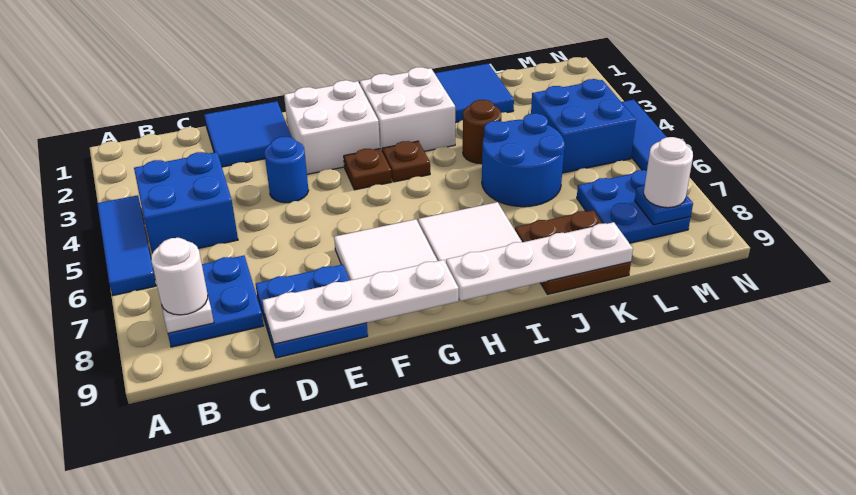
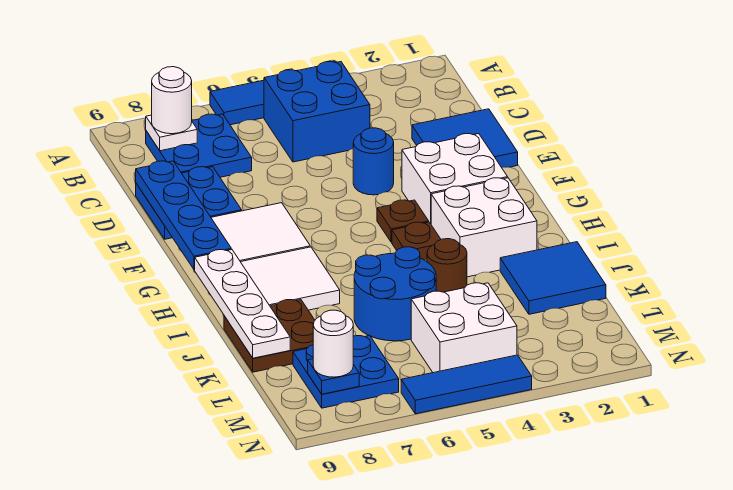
white plate D9:G9 level 2 -> blue plate D9:G9 level 2
blue brick L4:M5 level 1 -> white brick L4:M5 level 1

